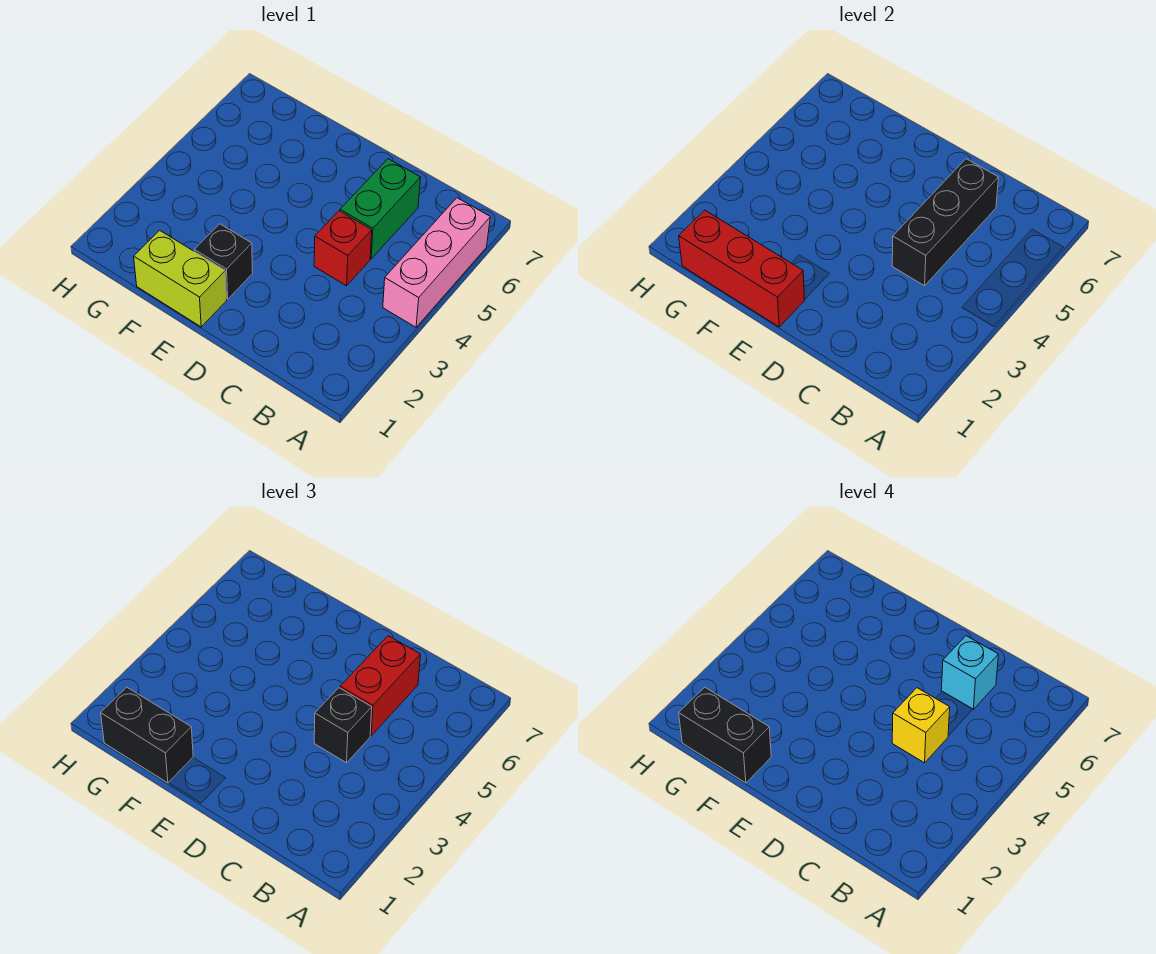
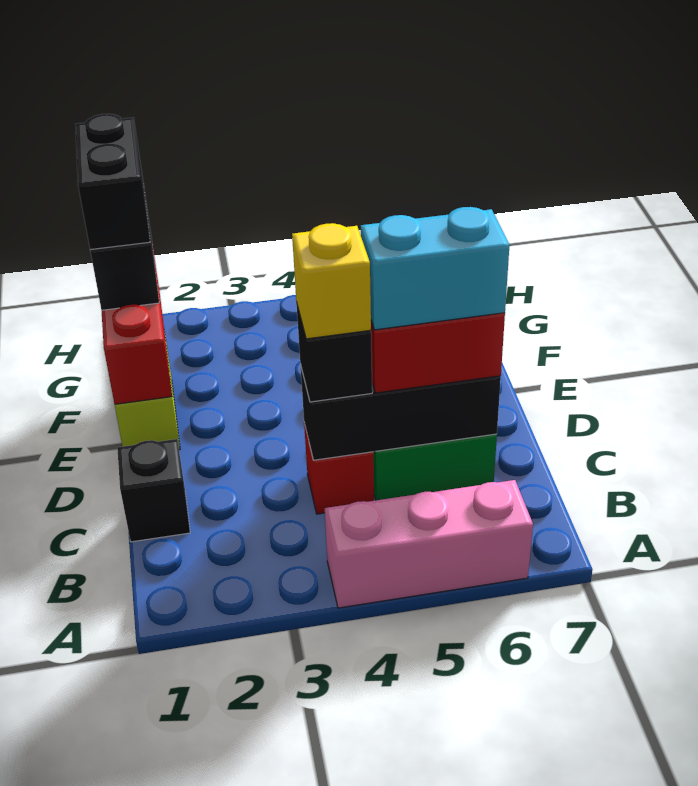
cyan brick C6 level 4 -> cyan brick C5:C6 level 4
black brick E2 level 1 -> black brick C1 level 1

